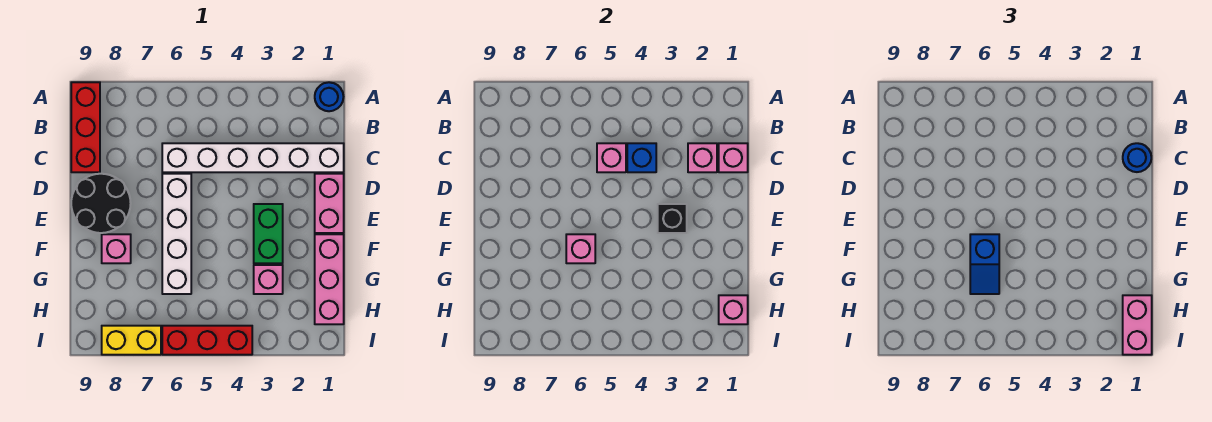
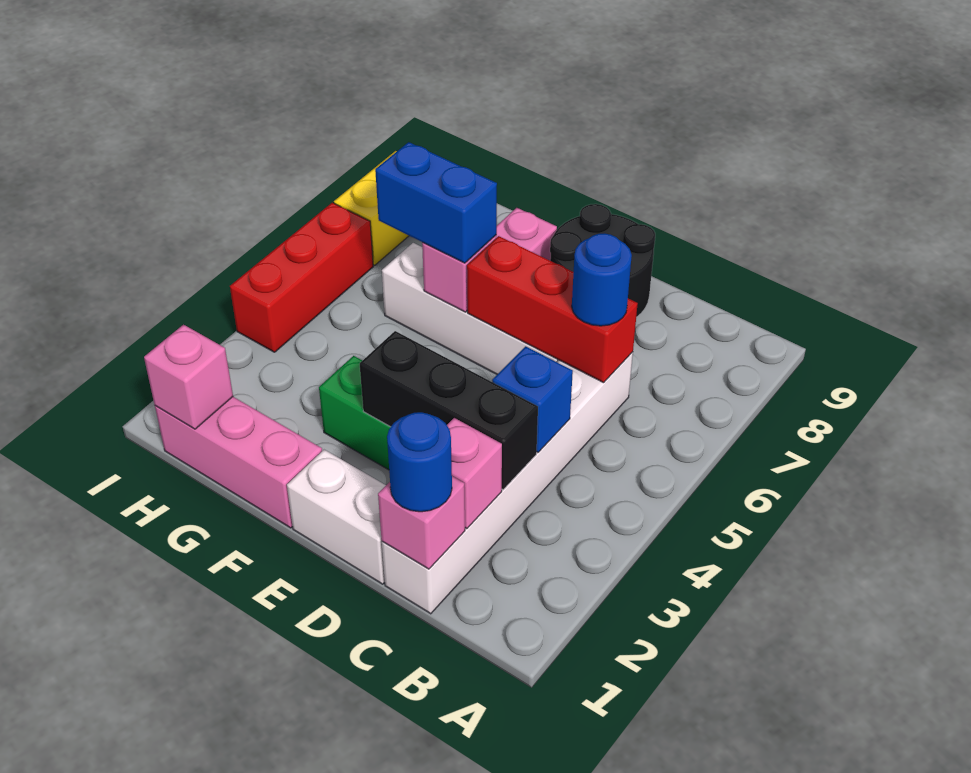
blue round brick A1 level 1 -> blue round brick C6 level 3
red brick A9:C9 level 1 -> red brick C6:E6 level 2
pink brick C5 level 2 -> none
pink brick D1:E1 level 1 -> white brick D1:E1 level 1
black brick E3 level 2 -> black brick C3:E3 level 2
blue slope F6:G6 level 3 top F -> blue brick F6:G6 level 3
pink brick G3 level 1 -> none
pink brick H1:I1 level 3 -> none

